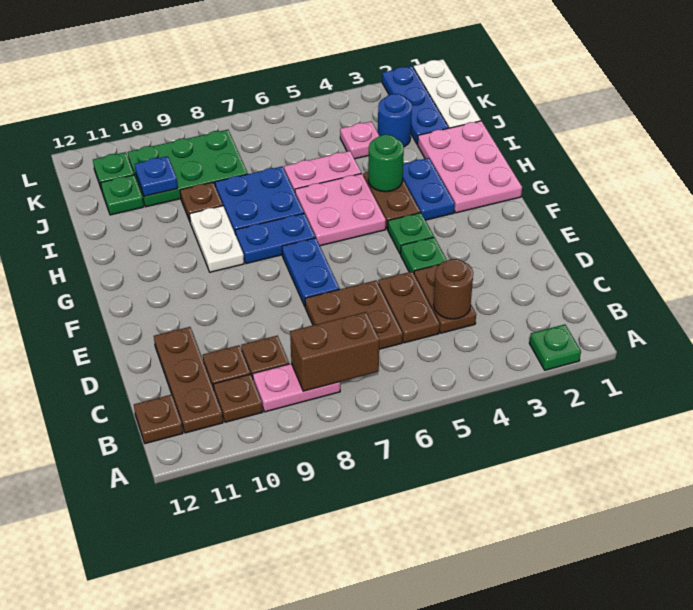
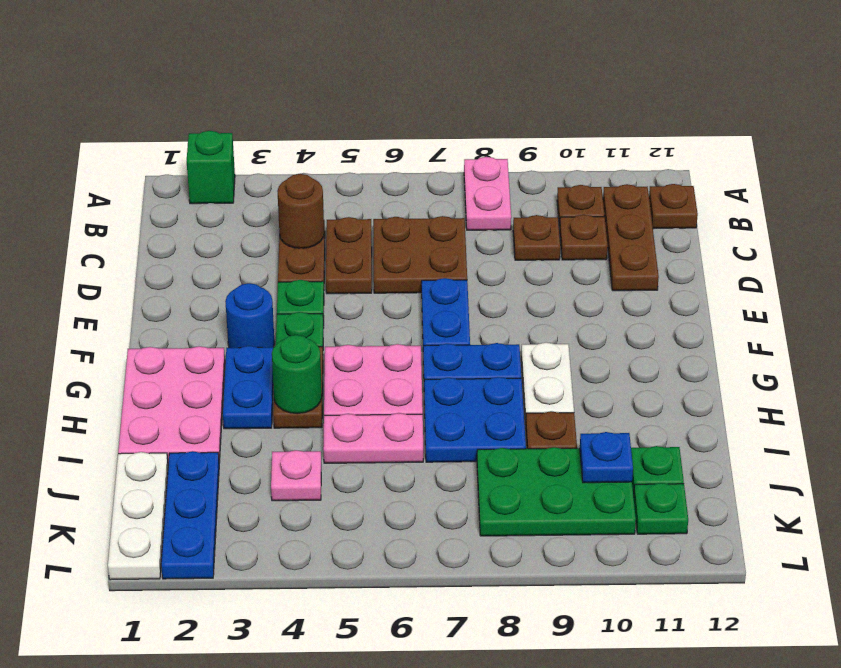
green plate A2 level 1 -> green brick A2 level 1
brown brick B7:B8 level 2 -> none
pink plate B8:B9 level 1 -> pink plate A8:B8 level 1
blue round brick J3 level 1 -> blue round brick F3 level 1

